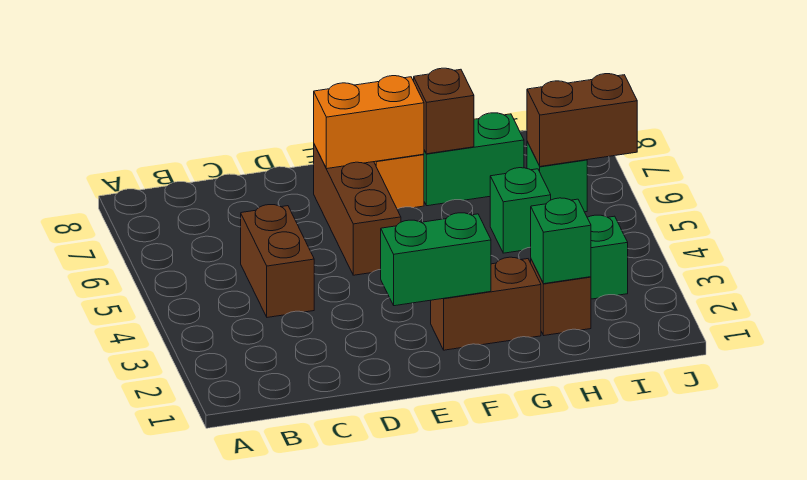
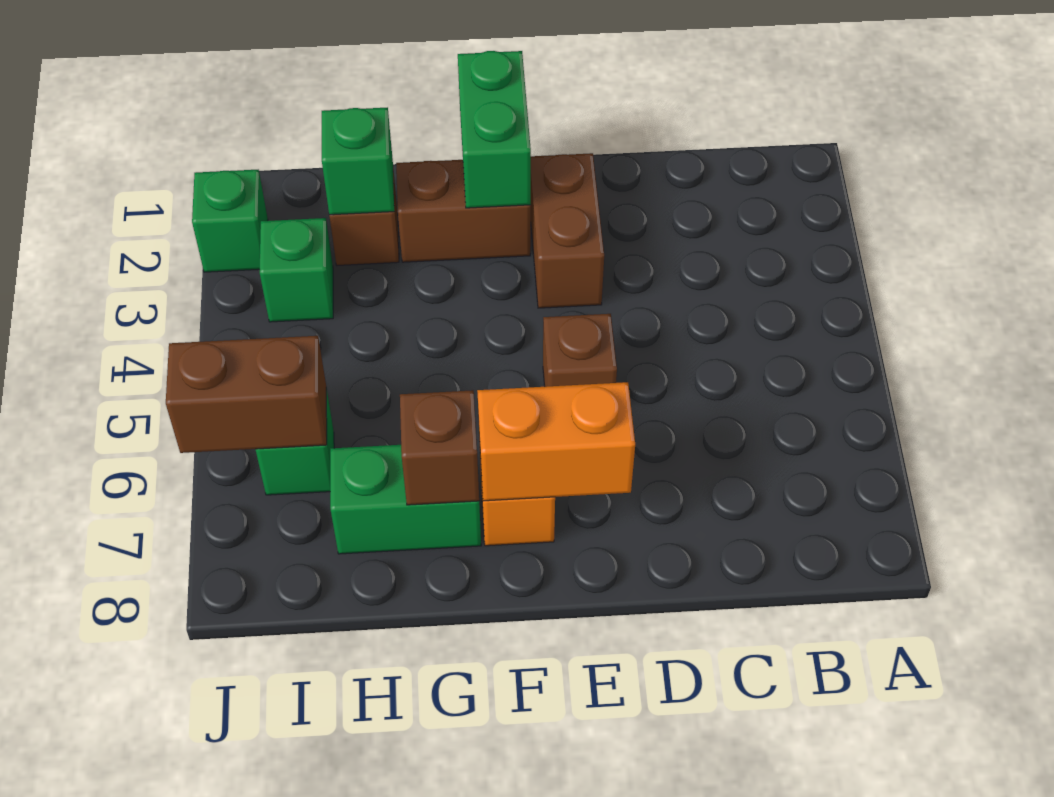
brown brick C4:C5 level 1 -> brown brick E2:E3 level 1
green brick E2:F2 level 2 -> green brick F1:F2 level 2
brown brick E5:E7 level 1 -> brown brick E5 level 1
green brick H5 level 1 -> green brick J2 level 1

